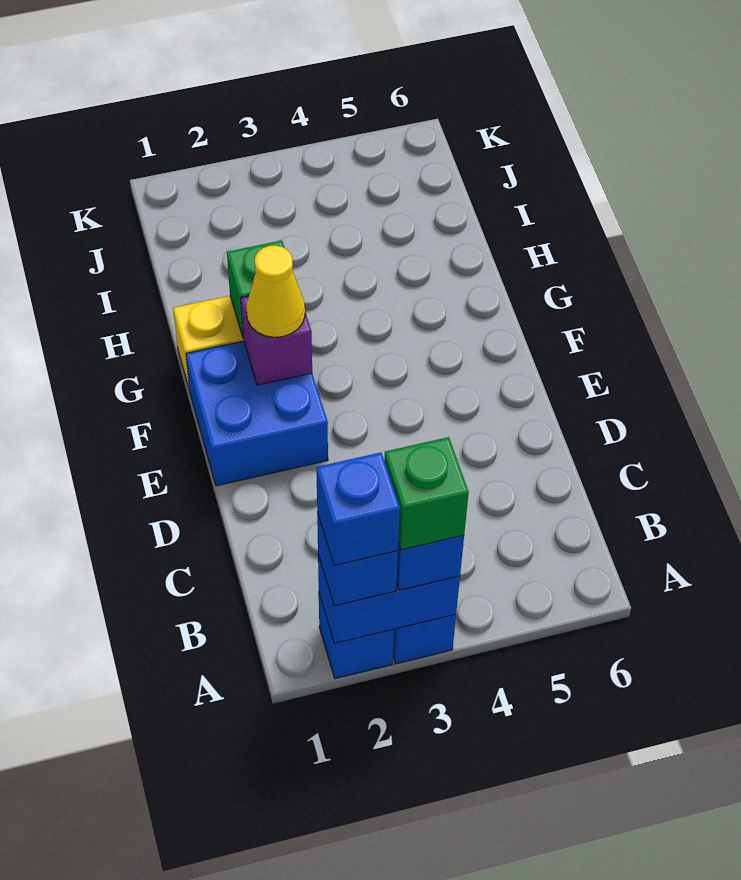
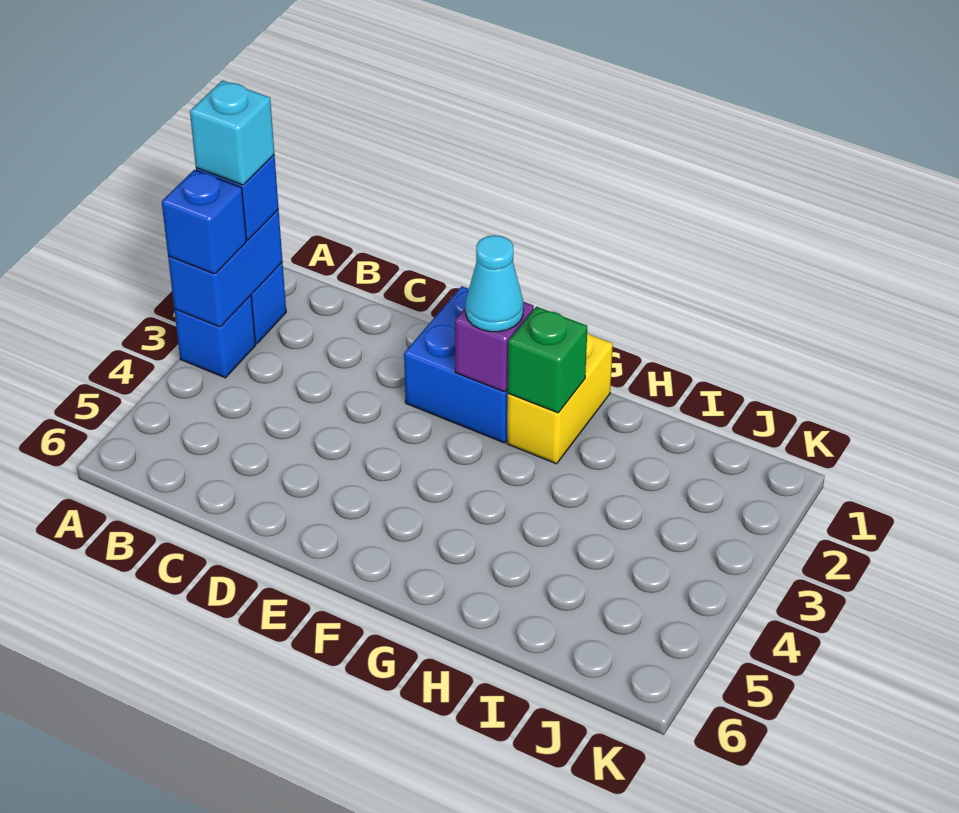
blue brick A2 level 4 -> cyan brick A2 level 4
green brick A3 level 4 -> none
yellow cone F2 level 3 -> cyan cone F2 level 3

